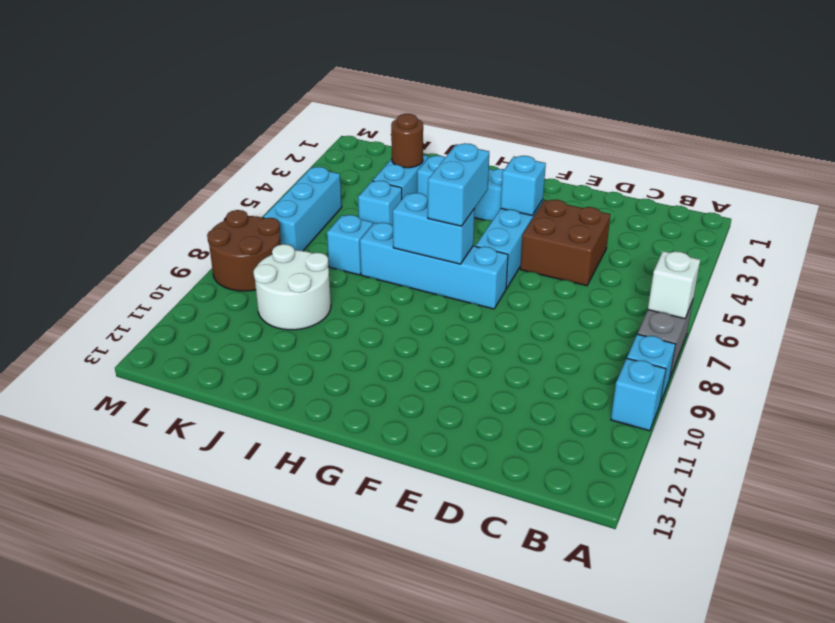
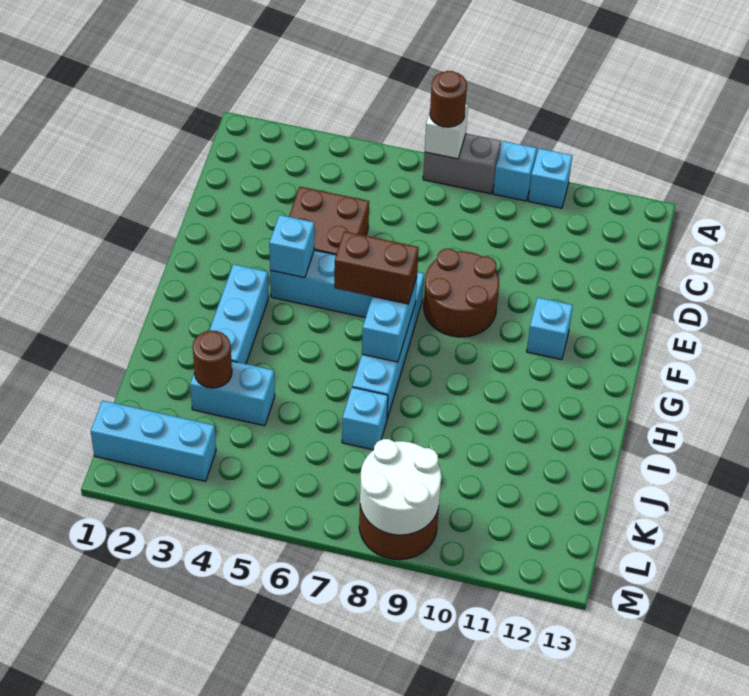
none -> brown round brick A7 level 3
none -> brown round brick E8:F9 level 1
cyan brick G6:G7 level 3 -> brown brick G6:G7 level 3
cyan brick J5 level 1 -> cyan brick F11 level 1
white round brick J9:K10 level 1 -> white round brick L8:M9 level 2
cyan brick L5:L7 level 1 -> cyan brick L1:L3 level 1

